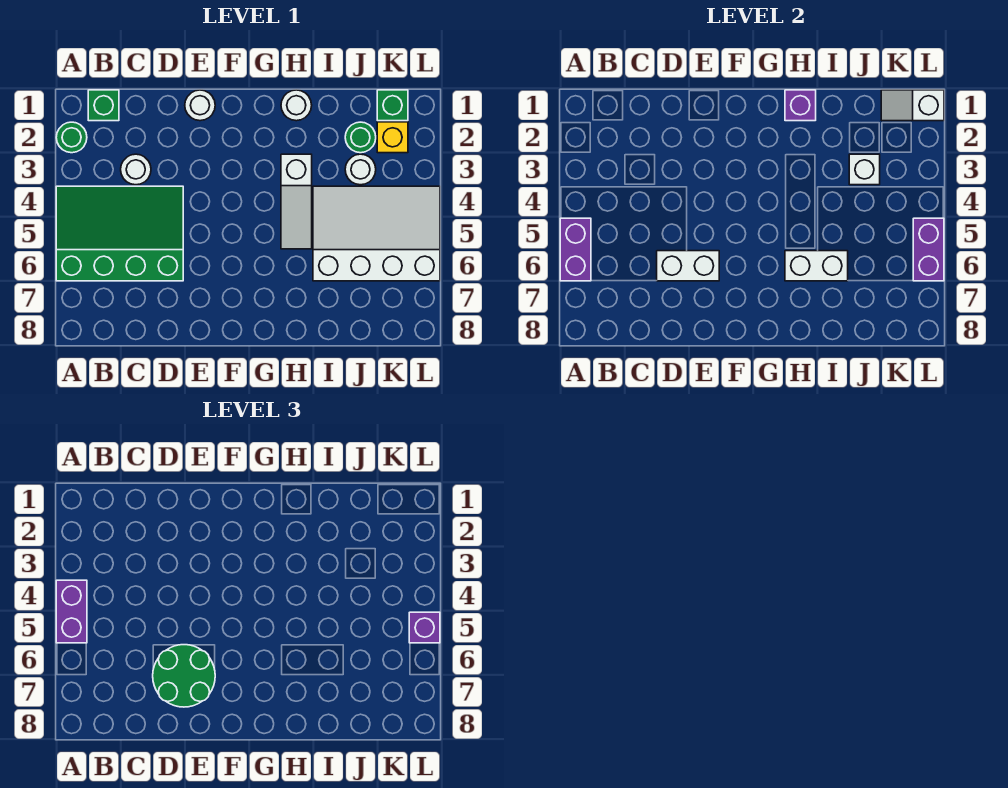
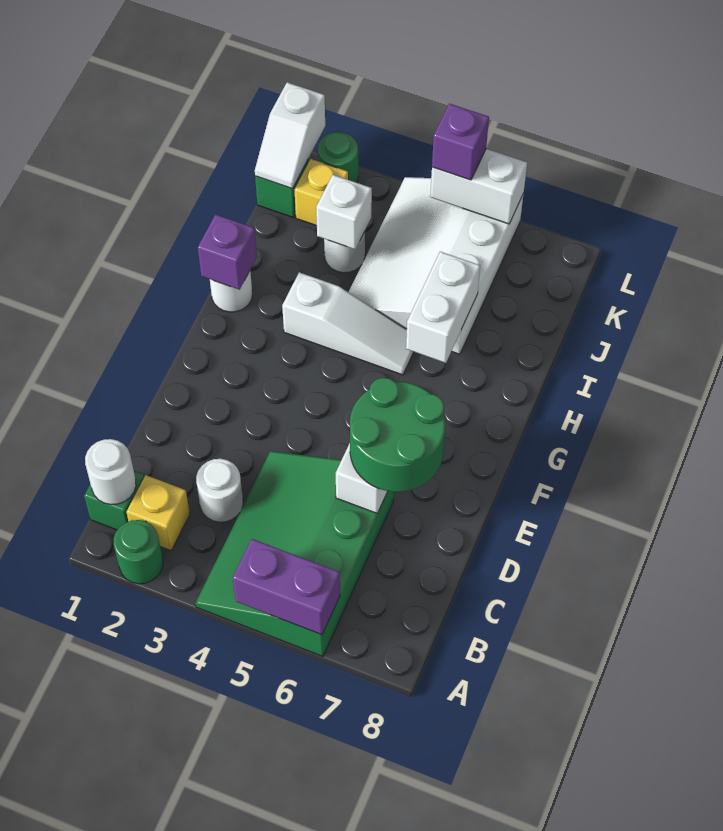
purple brick A4:A5 level 3 -> none
none -> yellow brick B2 level 1
white round brick E1 level 1 -> white round brick B1 level 2
green round brick J2 level 1 -> green round brick L2 level 1
purple brick L5:L6 level 2 -> white brick L5:L6 level 2

